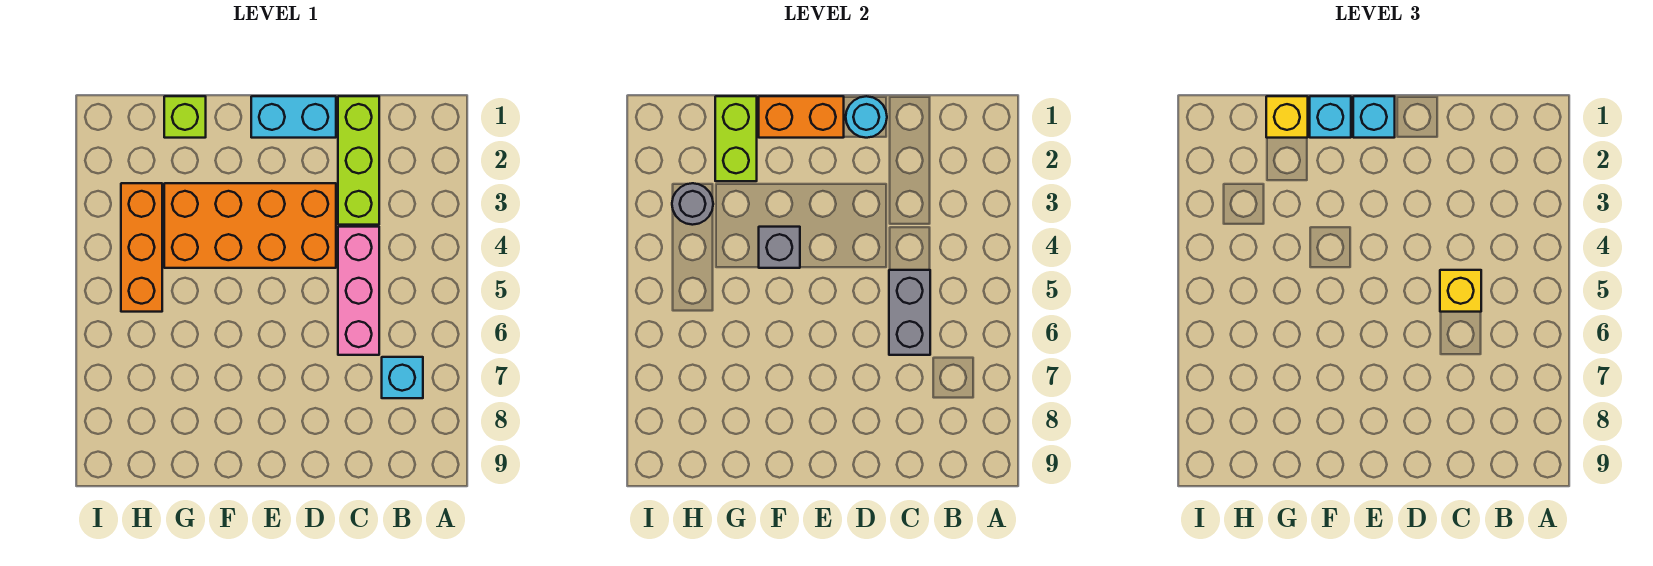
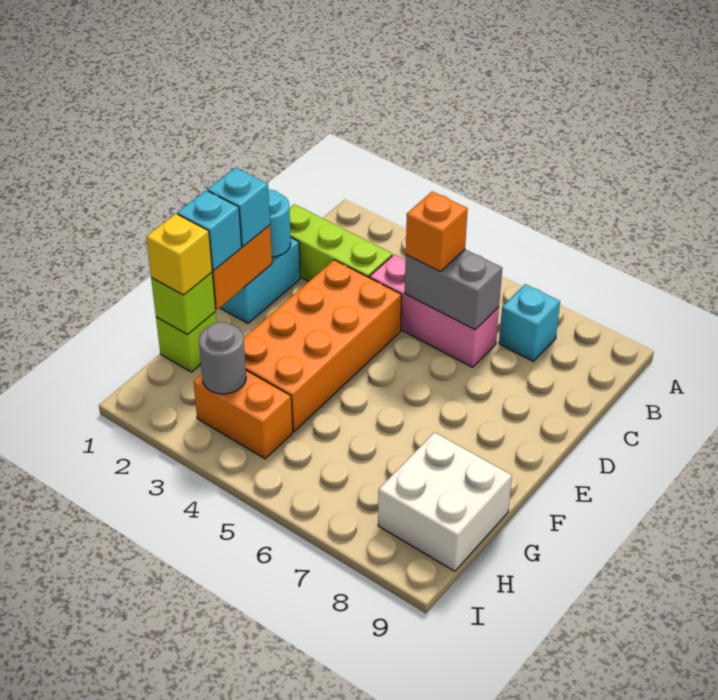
yellow brick C5 level 3 -> orange brick C5 level 3
grey brick F4 level 2 -> none
lime brick G1:G2 level 2 -> lime brick G1 level 2
none -> white brick G8:H9 level 1
orange brick H3:H5 level 1 -> orange brick H3:H4 level 1

